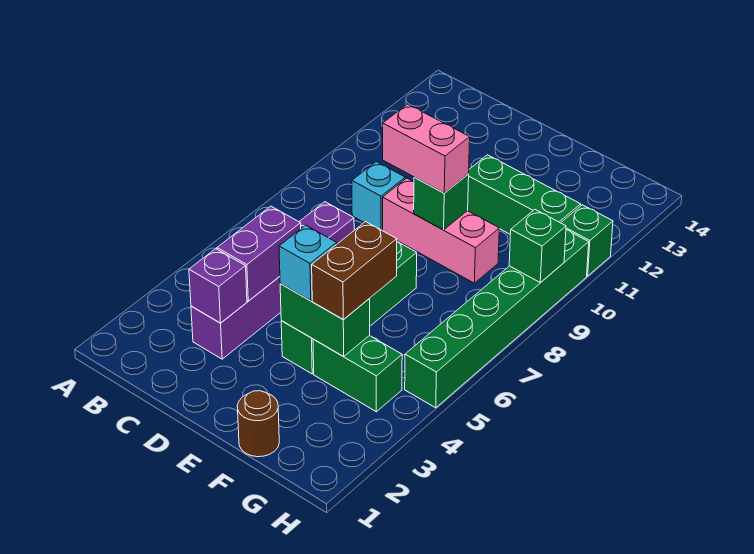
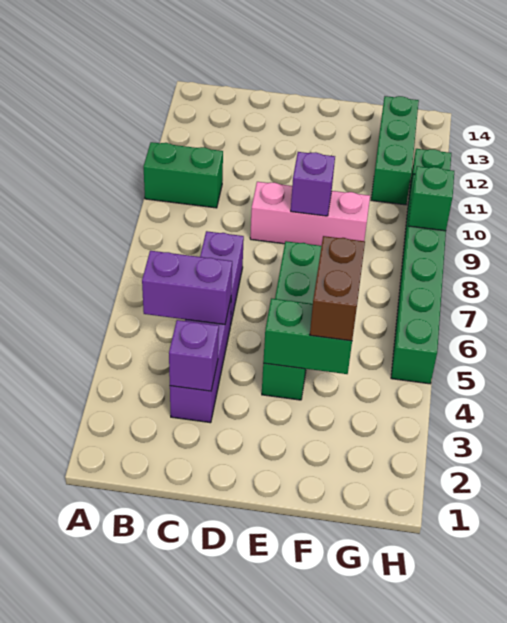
purple brick C4:C5 level 2 -> purple brick B5:C5 level 2
cyan brick C9 level 1 -> none
pink brick D9:E9 level 3 -> none
cyan brick E4 level 3 -> none
green brick E9 level 2 -> purple brick E9 level 2
green brick E11:G11 level 1 -> green brick G11:G13 level 1
brown round brick F1 level 1 -> none
green brick F4:G4 level 1 -> green brick A10:B10 level 1

